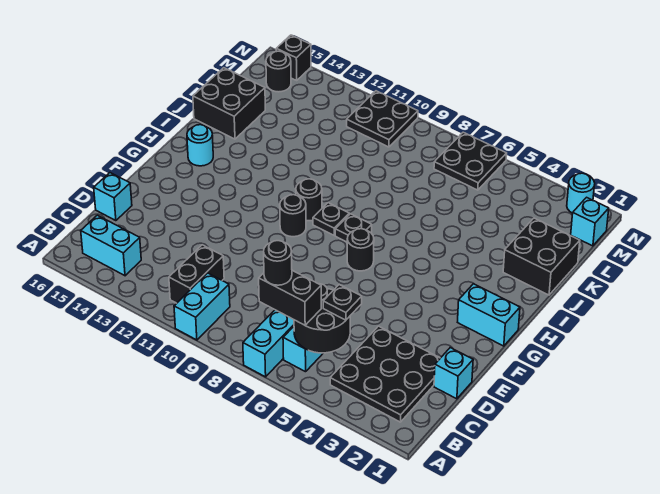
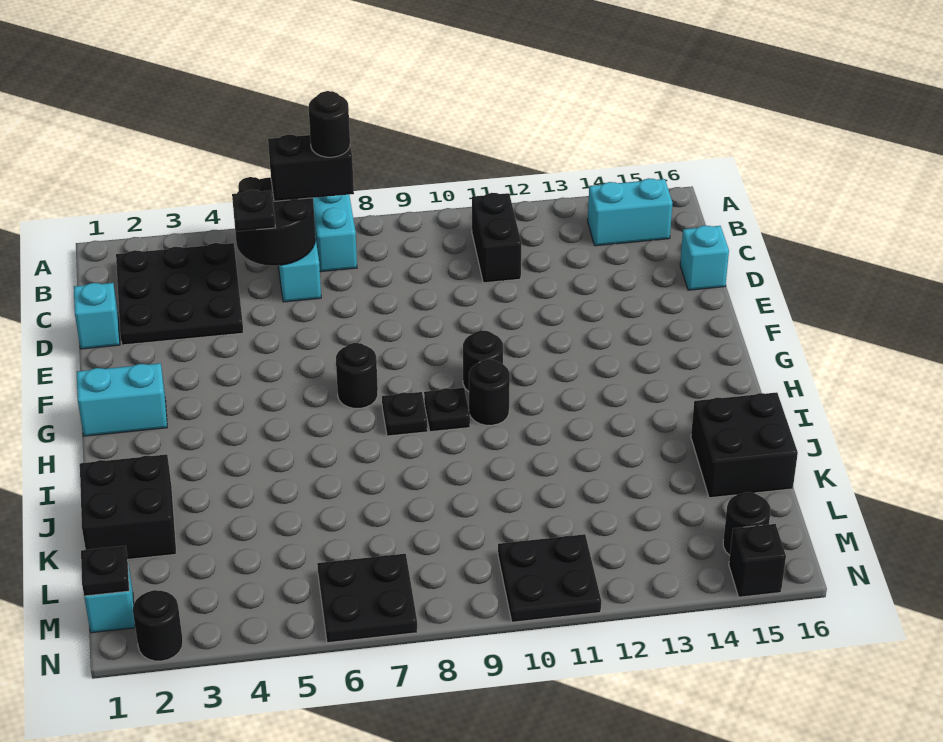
cyan brick A10:B10 level 1 -> none
cyan round brick H15 level 1 -> none
none -> black plate M1 level 2
cyan round brick N2 level 1 -> black round brick N2 level 1

